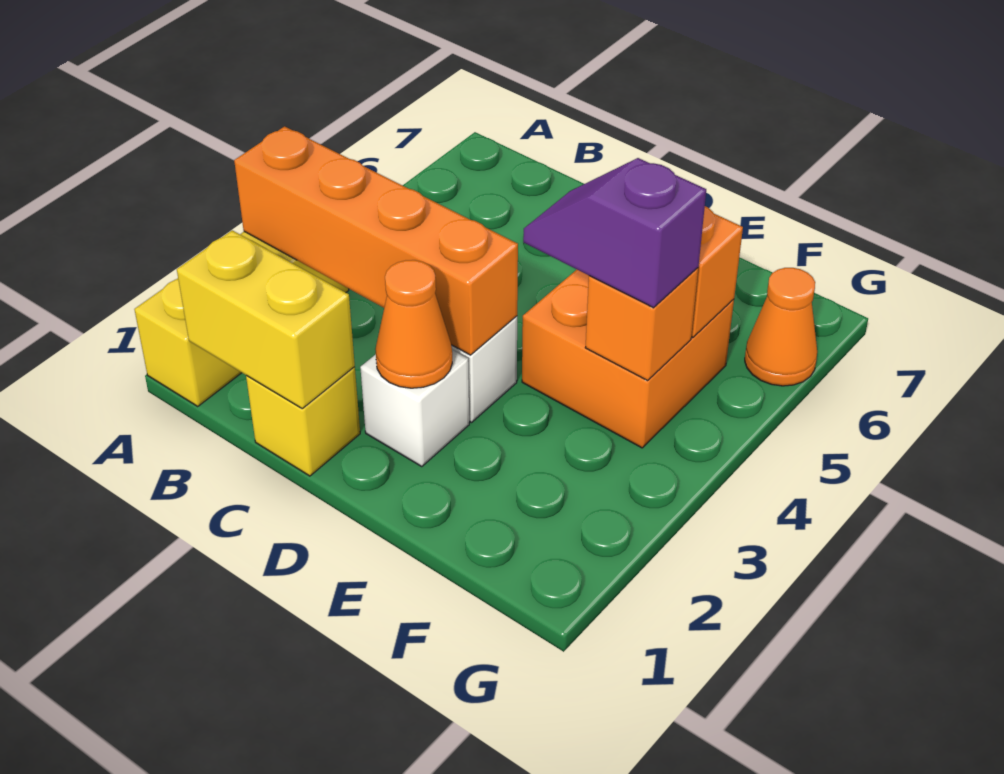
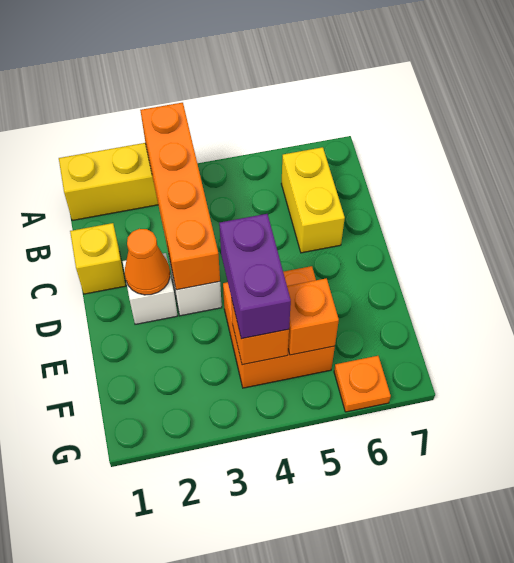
yellow brick B1:C1 level 2 -> yellow brick B6:C6 level 1
purple slope E4:F4 level 3 top F -> purple brick E4:F4 level 3
orange cone G6 level 1 -> orange plate G6 level 1

